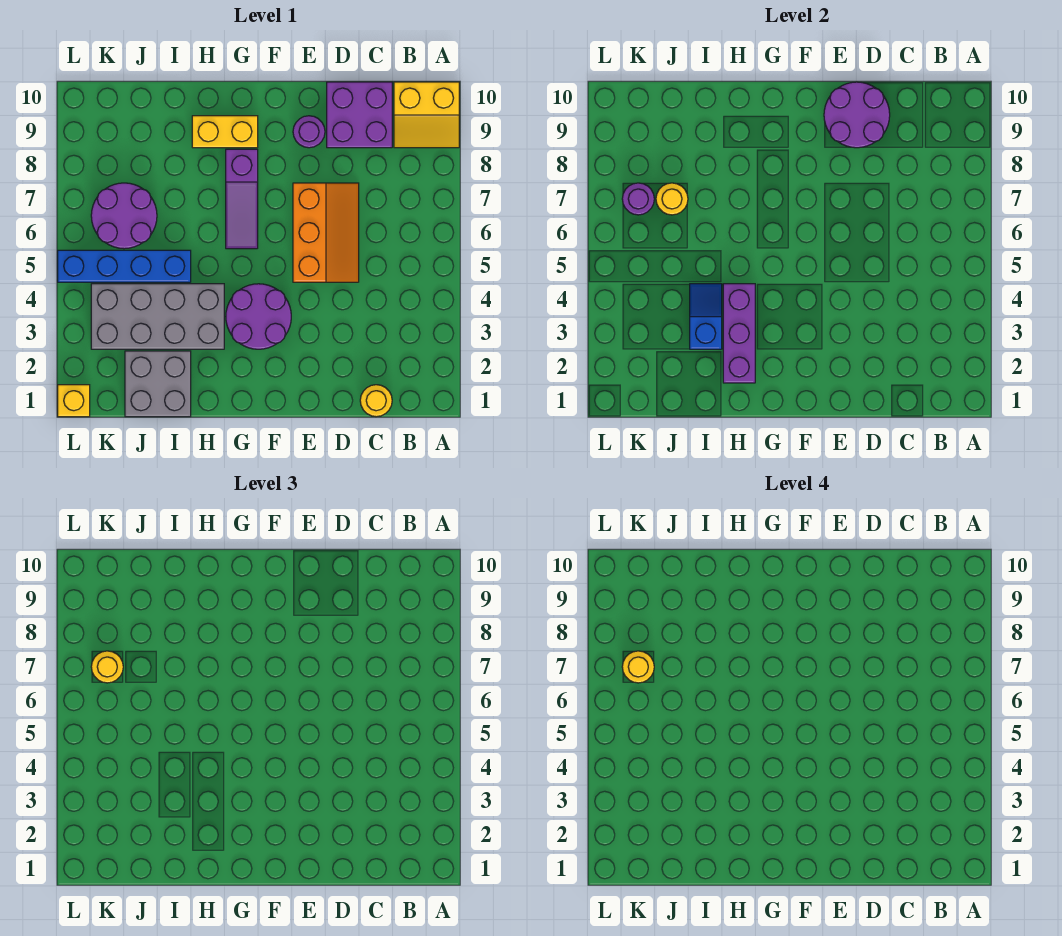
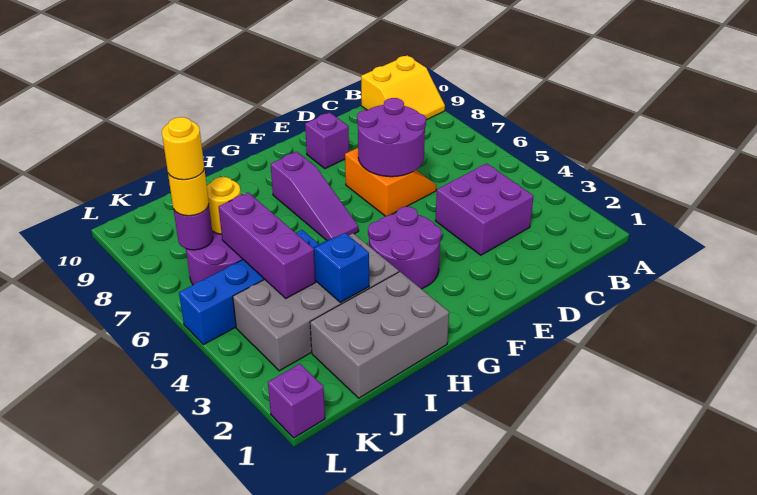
yellow round brick C1 level 1 -> none
purple brick C9:D10 level 1 -> purple brick C3:D4 level 1
orange slope D5:E7 level 1 top E -> orange slope D6:E7 level 1 top E
purple round brick D9:E10 level 2 -> purple round brick D6:E7 level 2
purple round brick E9 level 1 -> purple brick E9 level 1
yellow brick G9:H9 level 1 -> none
purple brick H2:H4 level 2 -> purple brick J4:J6 level 2
grey brick I1:J2 level 1 -> grey brick H1:J2 level 1
yellow brick L1 level 1 -> purple brick L1 level 1

